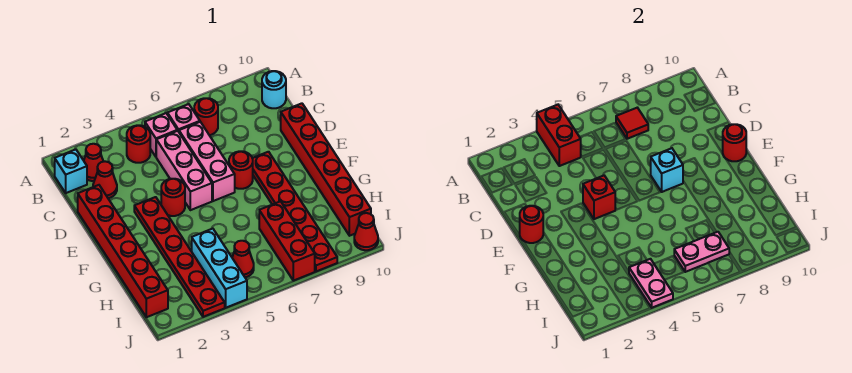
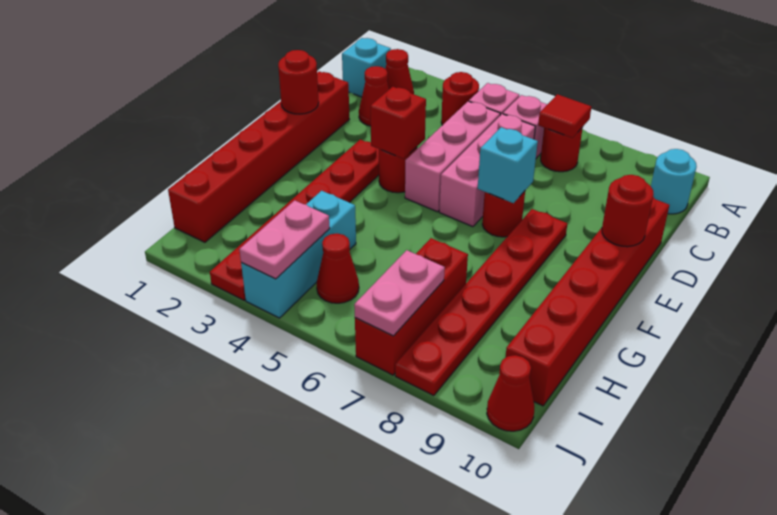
red brick A4:B4 level 2 -> none
pink plate I6:I7 level 2 -> pink plate I7:J7 level 2

